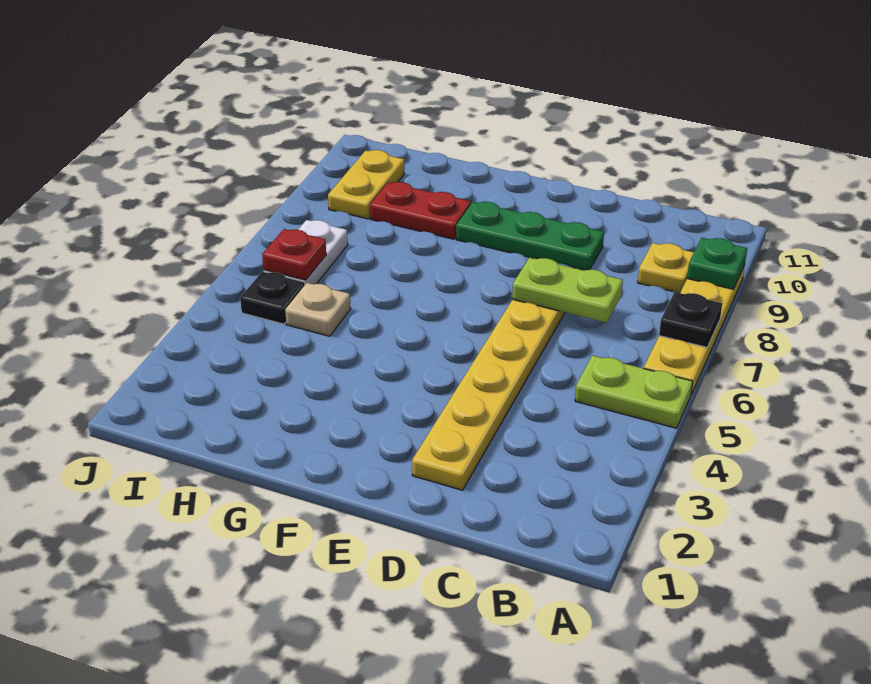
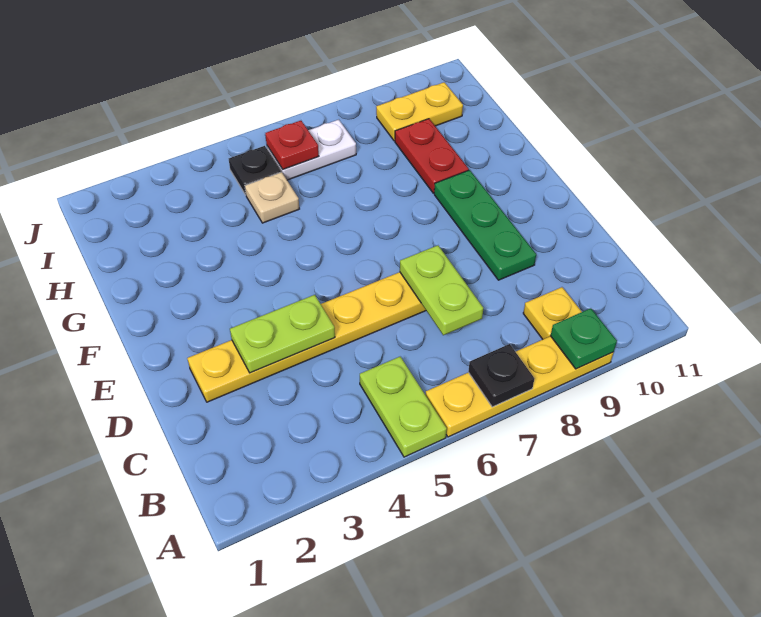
none -> lime plate D3:D4 level 2

